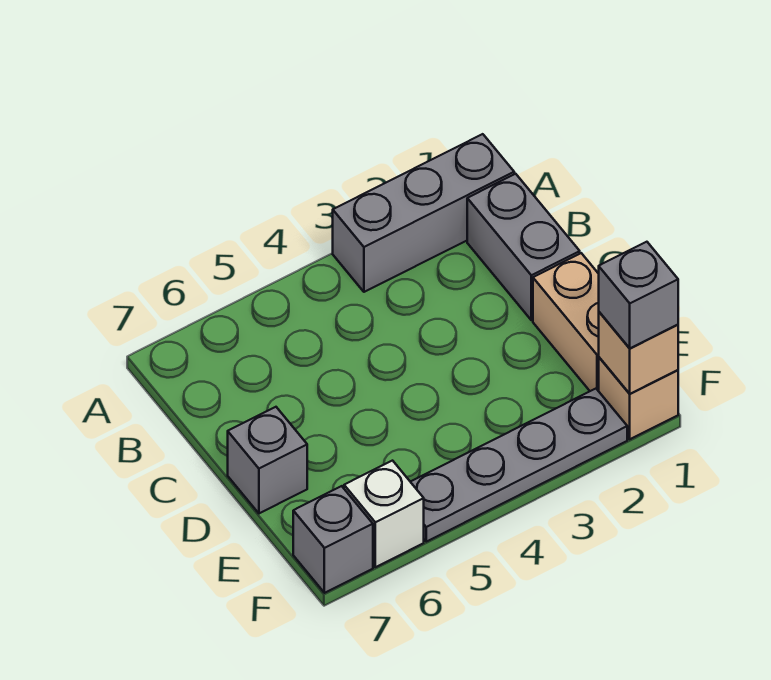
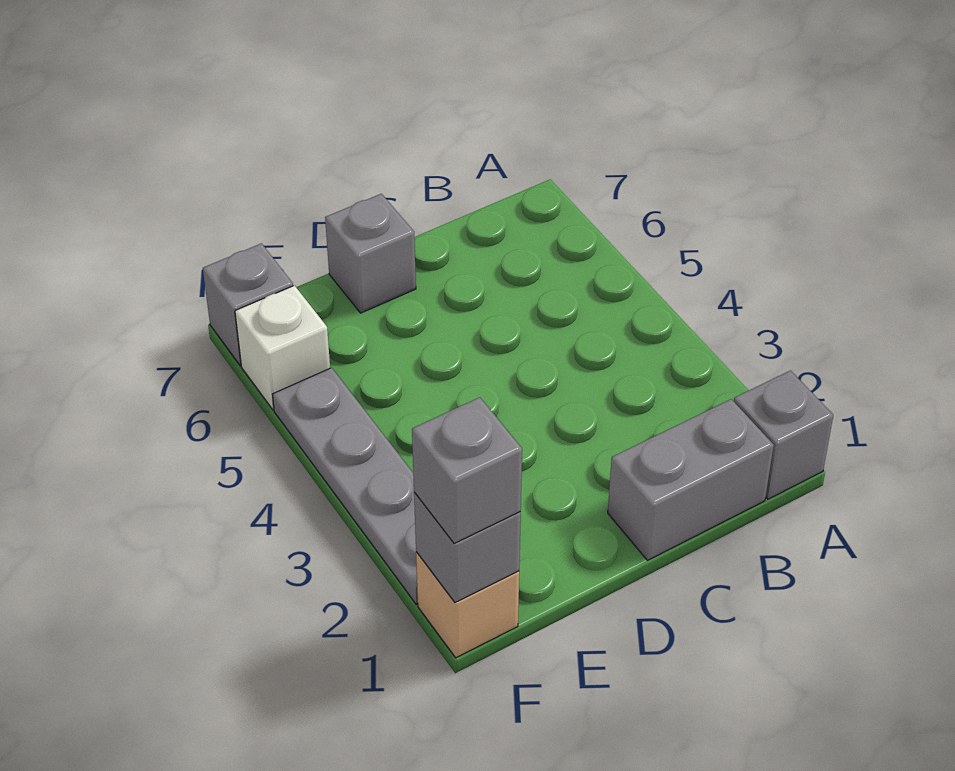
grey brick A1:A3 level 1 -> grey brick A1 level 1
tan brick D1:E1 level 1 -> none
tan brick F1 level 2 -> grey brick F1 level 2

